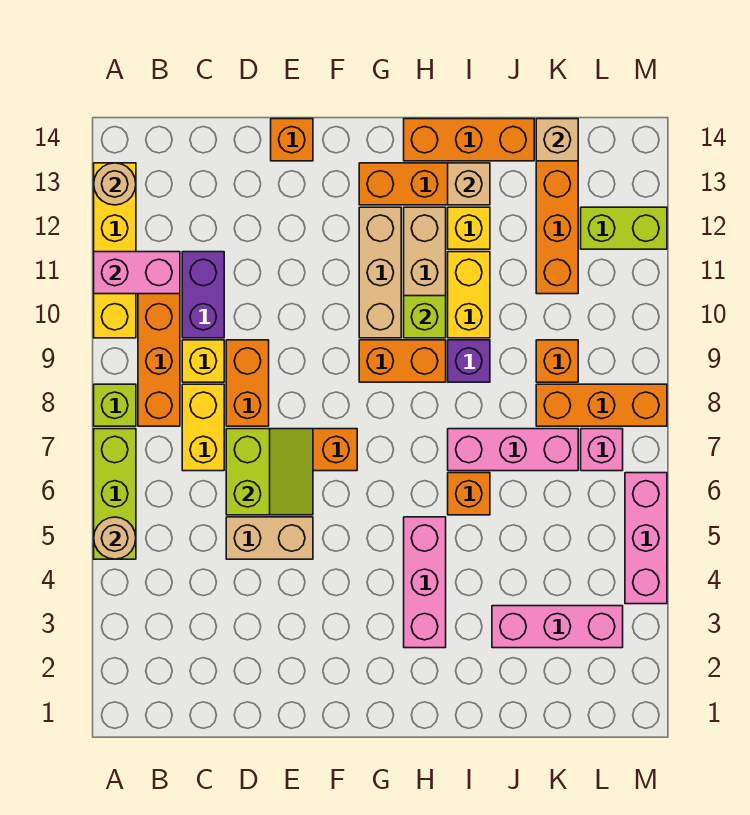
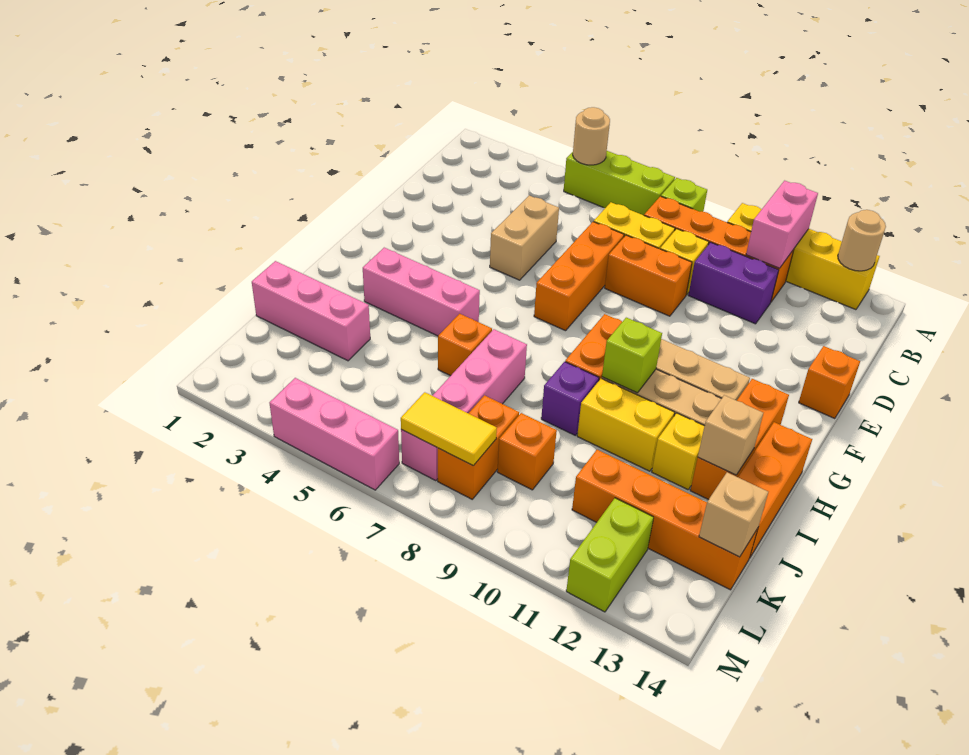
lime slope D6:E7 level 2 top D -> none
pink brick J3:L3 level 1 -> pink brick J1:J3 level 1
orange brick K8:M8 level 1 -> orange brick K8:L8 level 1
none -> yellow tile L7:L8 level 2

